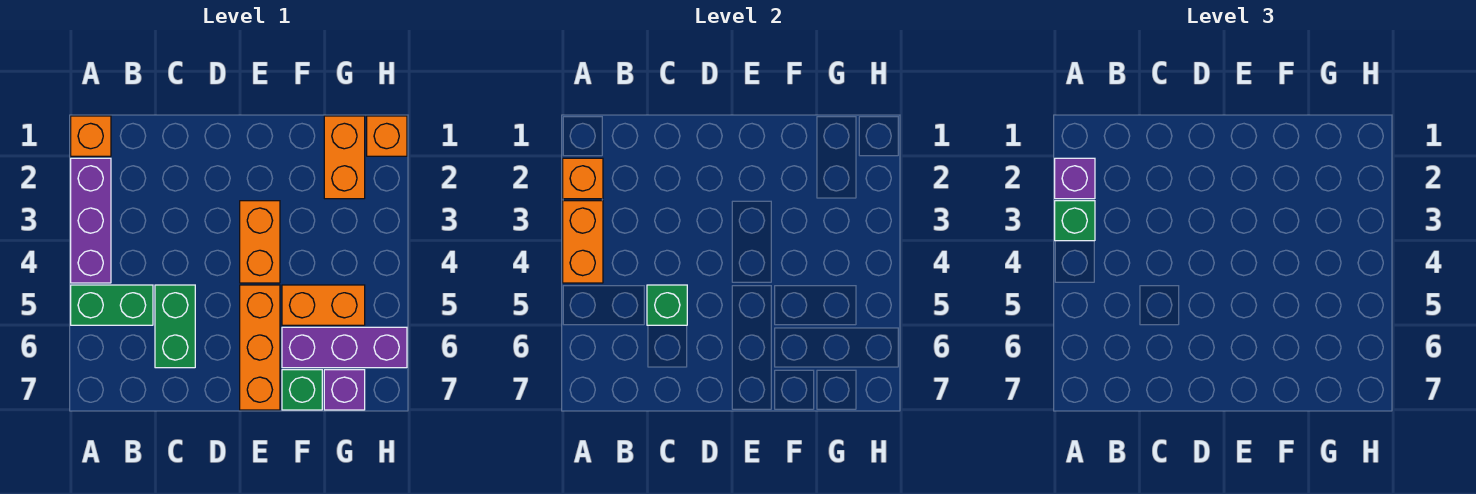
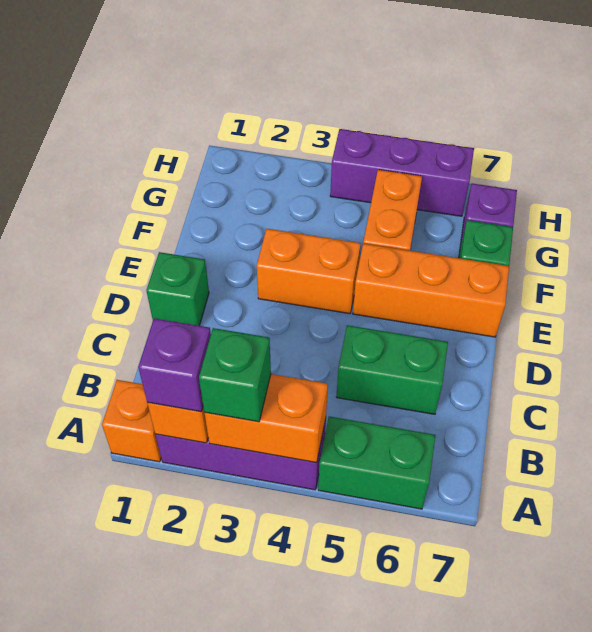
green brick A5:B5 level 1 -> green brick A5:A6 level 1
green brick C5 level 2 -> green brick D1 level 1
purple brick F6:H6 level 1 -> purple brick H4:H6 level 1
orange brick G1:G2 level 1 -> none
orange brick H1 level 1 -> none

